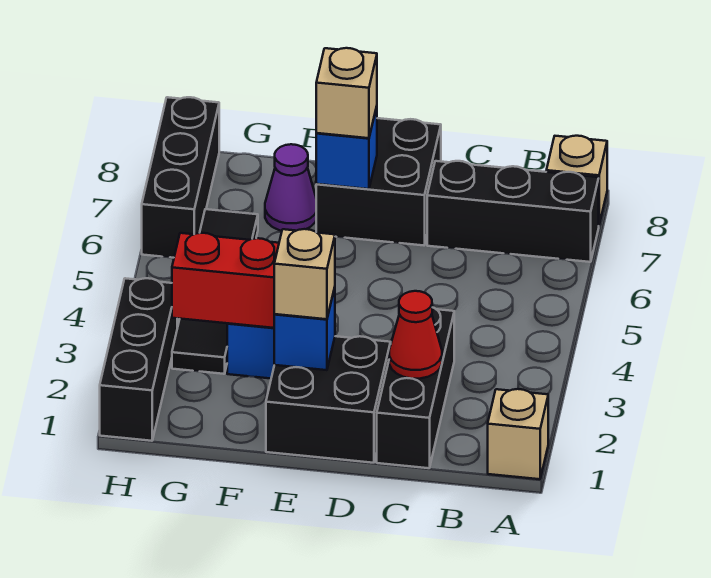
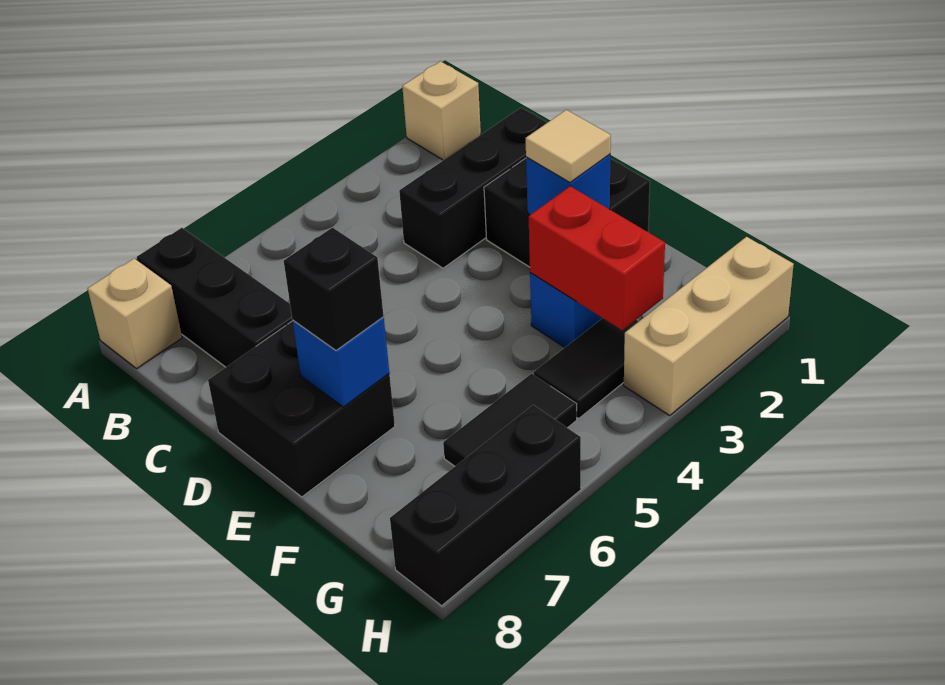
red cone C2 level 2 -> none
tan brick E2 level 3 -> tan tile E2 level 3
tan brick E7 level 3 -> black brick E7 level 3
purple cone F7 level 1 -> none
black brick H1:H3 level 1 -> tan brick H1:H3 level 1

